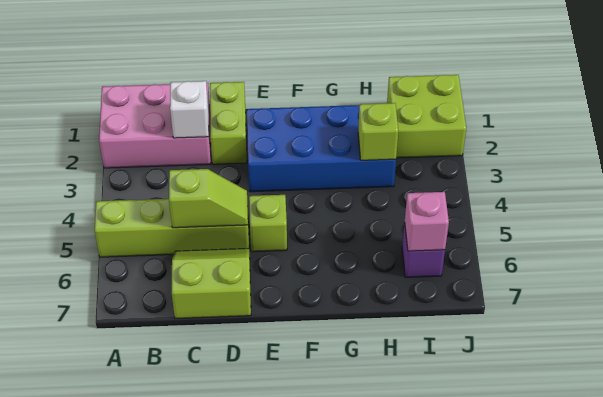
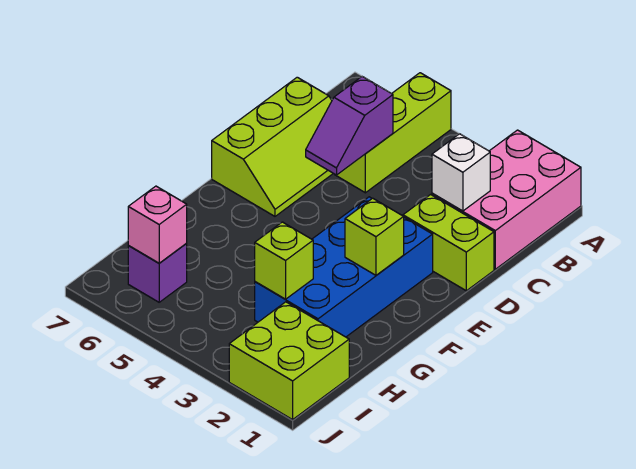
lime brick A5:D5 level 1 -> lime brick A5:C5 level 1
lime slope C5:D5 level 2 top C -> purple slope C5:D5 level 2 top C
lime slope C6:D7 level 1 top 7 -> lime slope C6:E7 level 1 top 7
lime brick E5 level 1 -> lime brick F2 level 2

